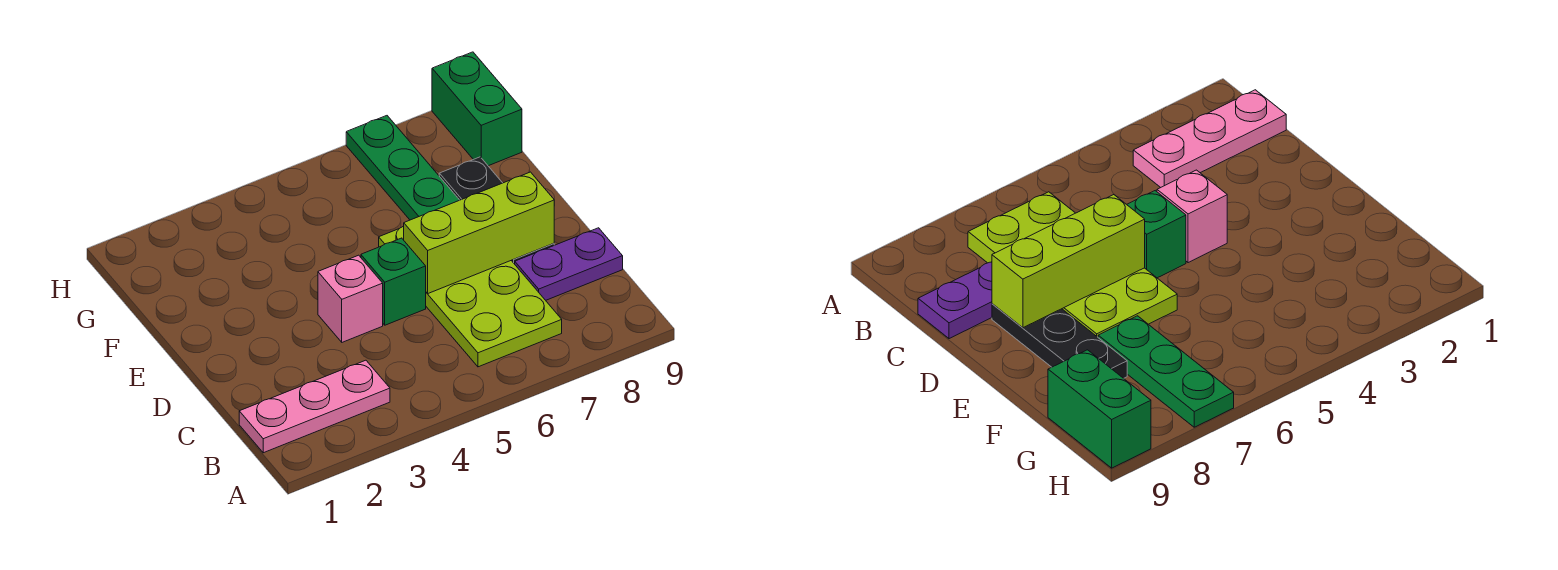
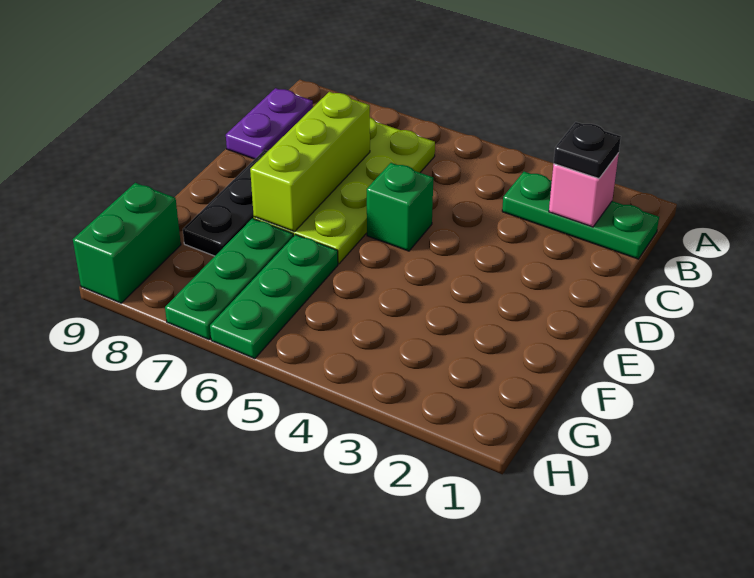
pink plate B1:B3 level 1 -> green plate B1:B3 level 1
none -> black plate B2 level 3
purple plate C8:C9 level 1 -> purple plate B9:C9 level 1
pink brick D4 level 1 -> pink brick B2 level 2
lime brick D6:D8 level 2 -> lime brick C7:E7 level 2
none -> green plate F6:H6 level 1

